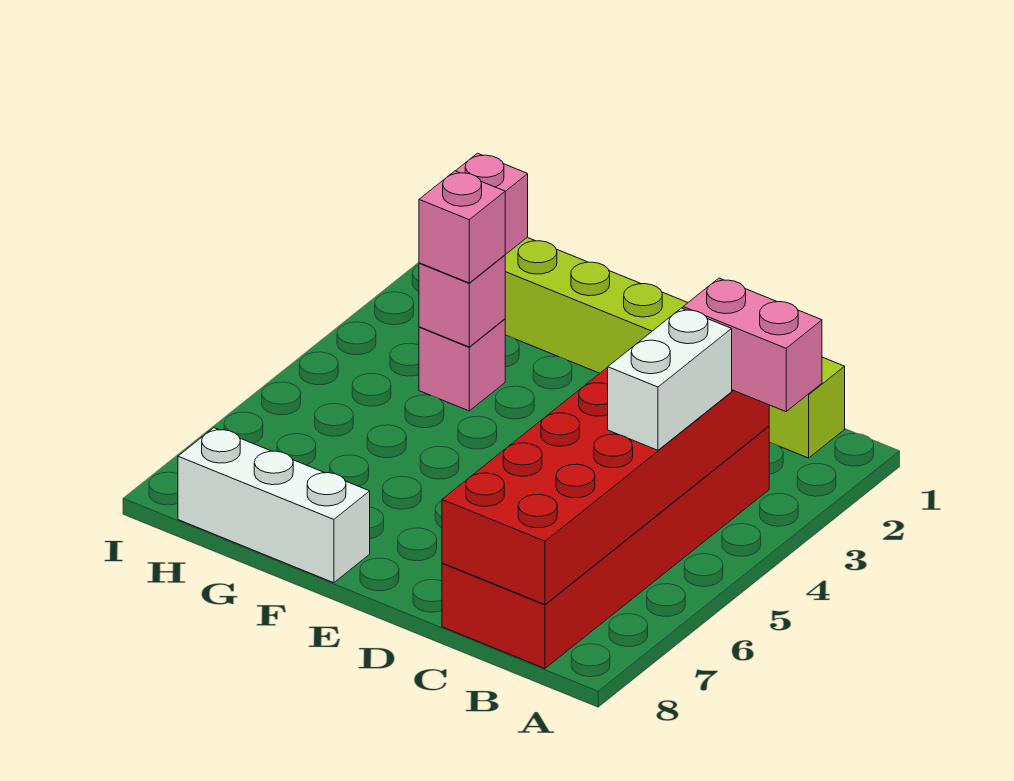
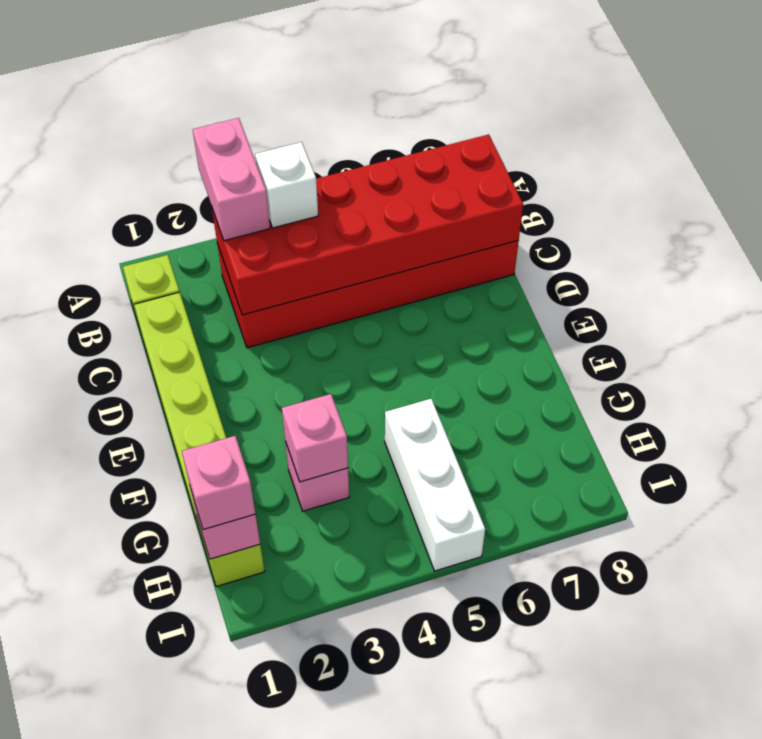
white brick B4:B5 level 3 -> white brick B4 level 3
white brick F8:H8 level 1 -> white brick G5:I5 level 1
pink brick G3 level 3 -> pink brick H1 level 3

